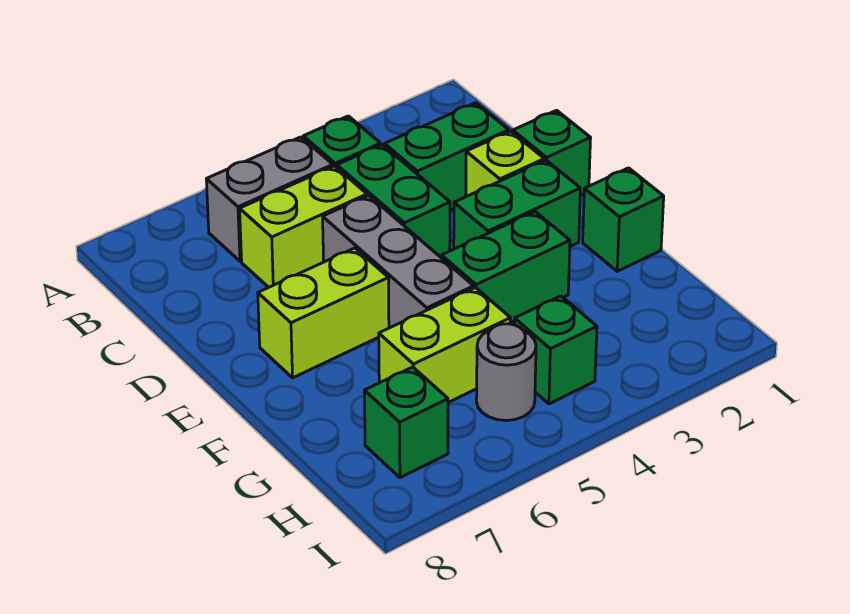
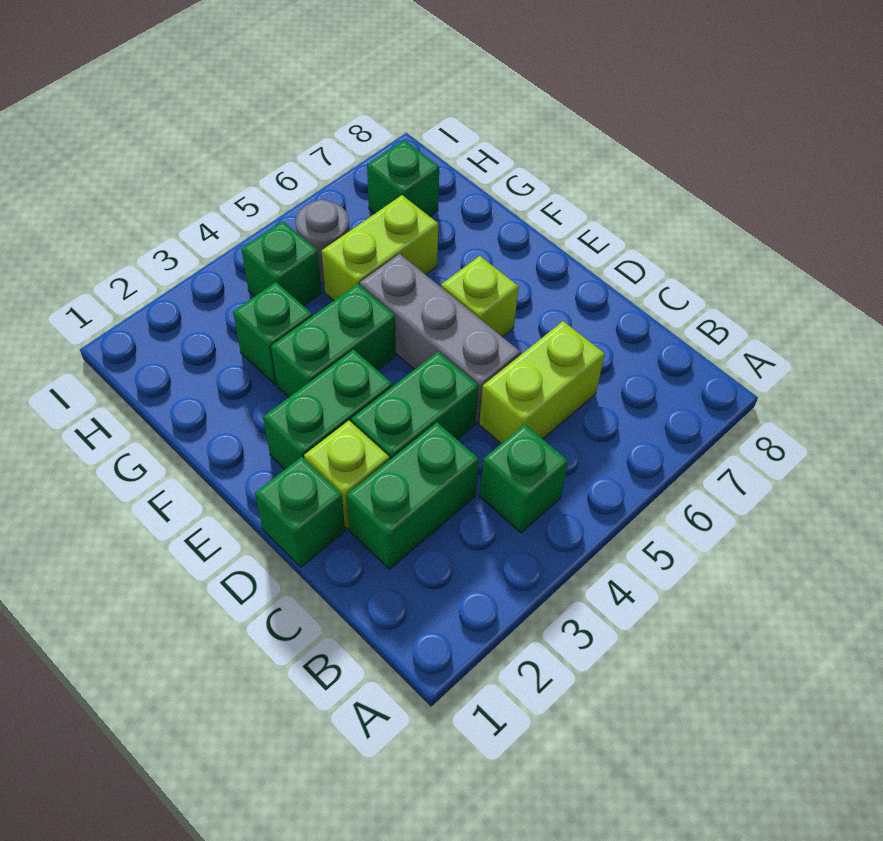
grey brick B5:B6 level 1 -> none
green brick C4:D4 level 1 -> green brick D3:D4 level 1
lime brick E6:E7 level 1 -> lime brick E6 level 1
green brick F1 level 1 -> green brick G3 level 1

